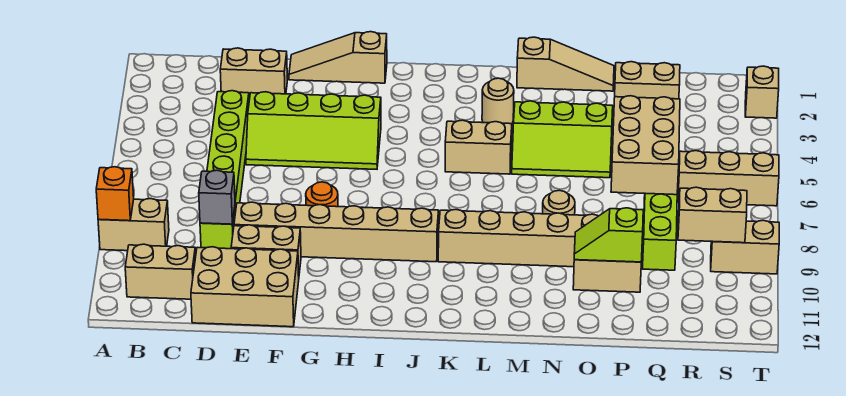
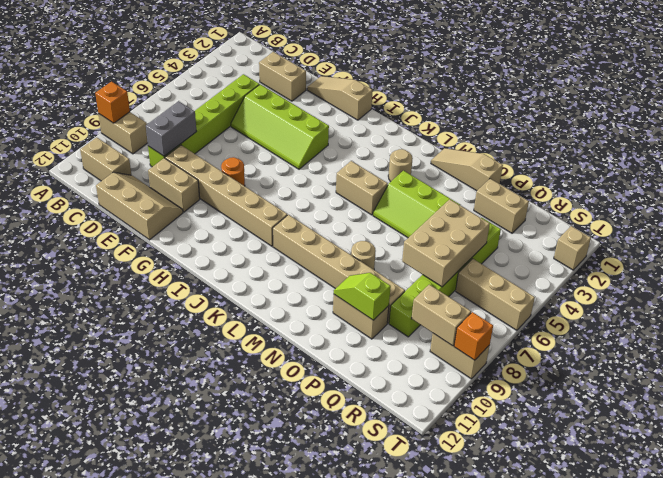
grey brick D9 level 2 -> grey brick D8:D9 level 2
tan brick D11:F12 level 1 -> tan slope D11:F12 level 1 top 12
tan slope M1:O1 level 1 top M -> tan slope M1:O1 level 1 top O
none -> orange brick T9 level 2

